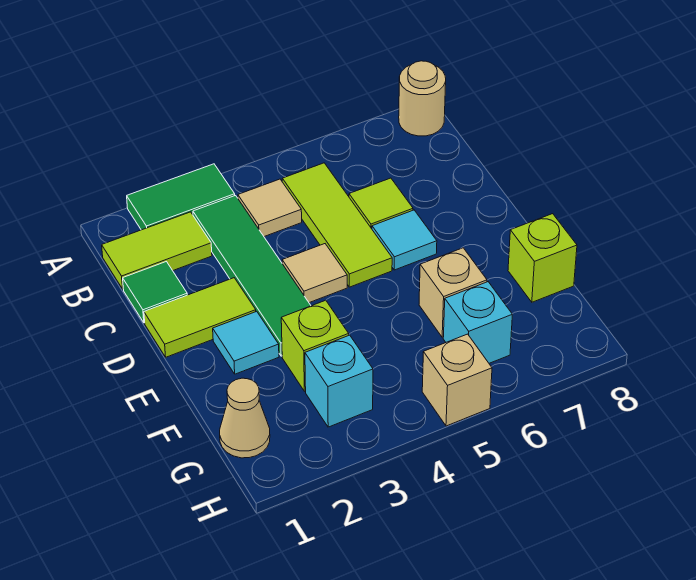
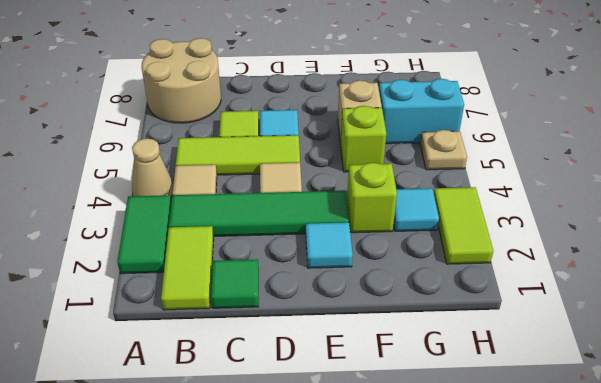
tan round brick A8 level 1 -> tan round brick A7:B8 level 1
lime tile D1:D2 level 1 -> lime tile H2:H3 level 1
lime brick F8 level 1 -> lime brick F5 level 1
tan cone G1 level 1 -> tan cone A4 level 1
cyan brick G3 level 1 -> cyan tile G3 level 1
cyan brick G6 level 1 -> cyan brick G6:H6 level 1
tan brick H5 level 1 -> tan plate H5 level 1

